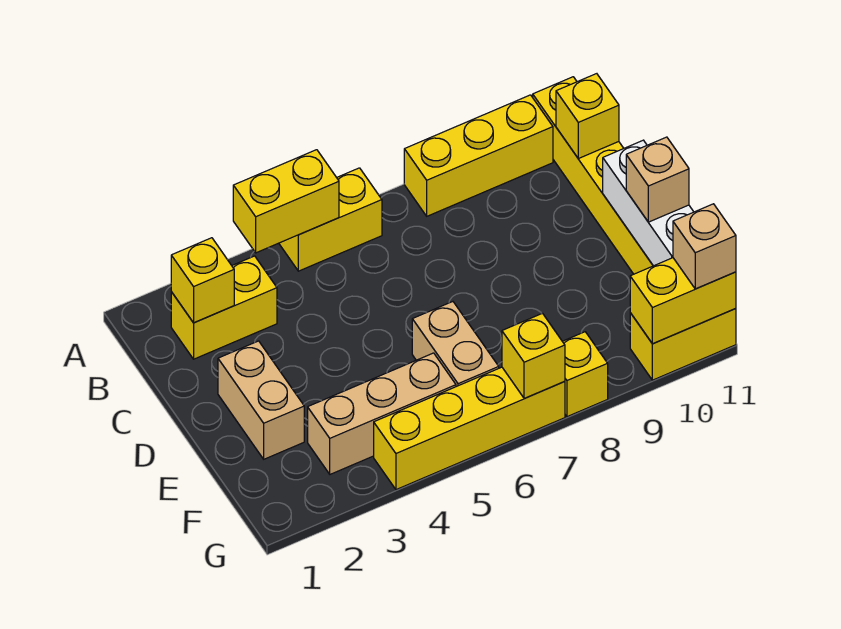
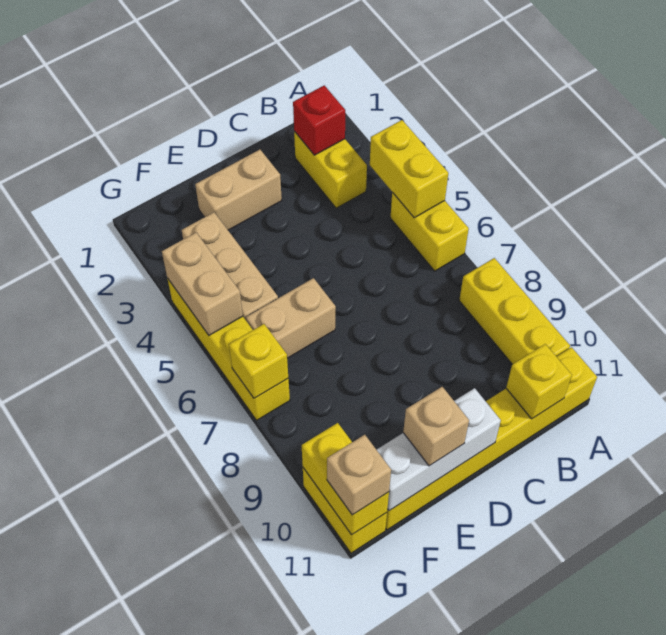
yellow brick B2 level 2 -> red brick B2 level 2
none -> tan brick G4:G5 level 2
yellow brick G8 level 1 -> none

